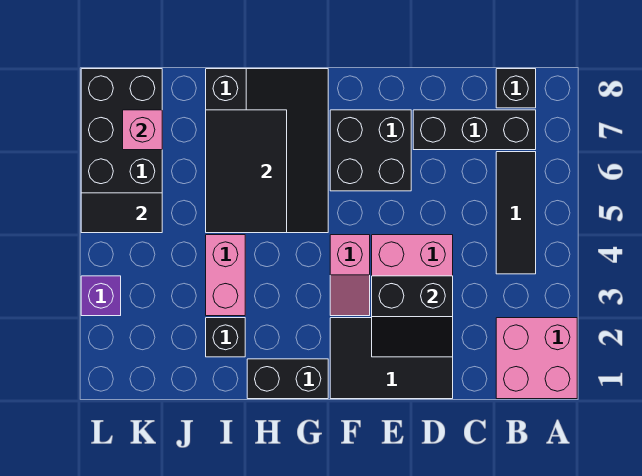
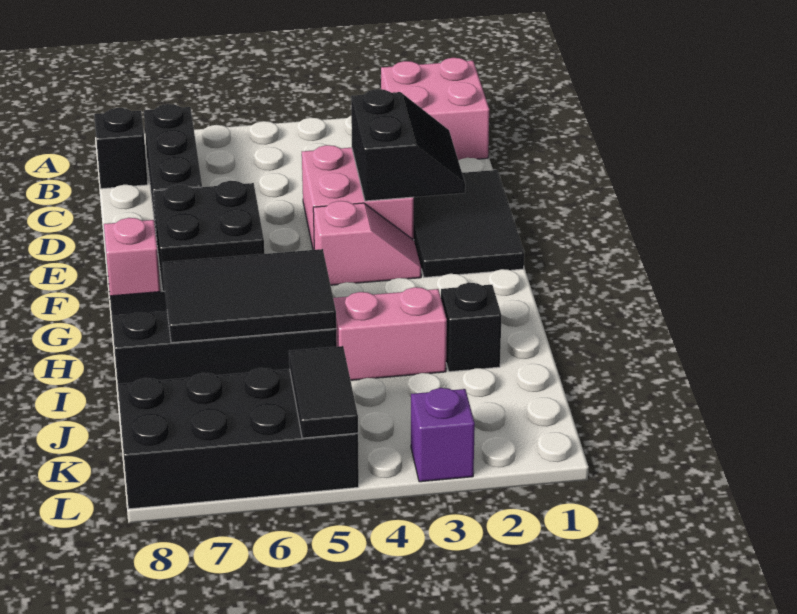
black tile B4:B6 level 1 -> none
black brick G1:H1 level 1 -> none
pink brick K7 level 2 -> pink brick F8 level 1

